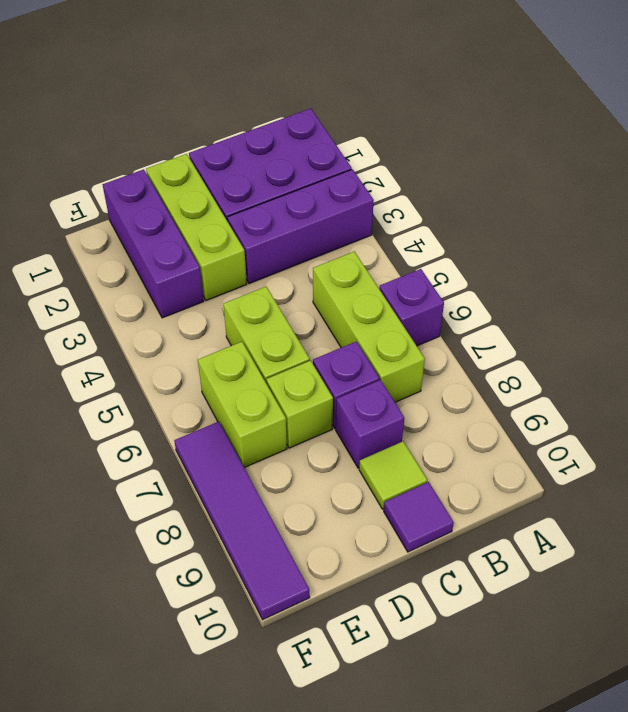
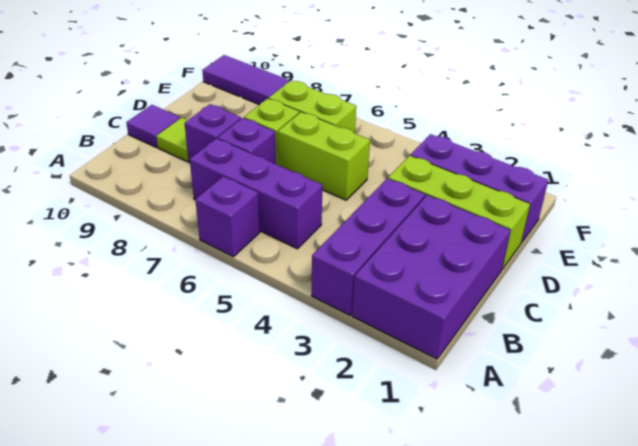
lime brick B5:B7 level 1 -> purple brick B5:B7 level 1

